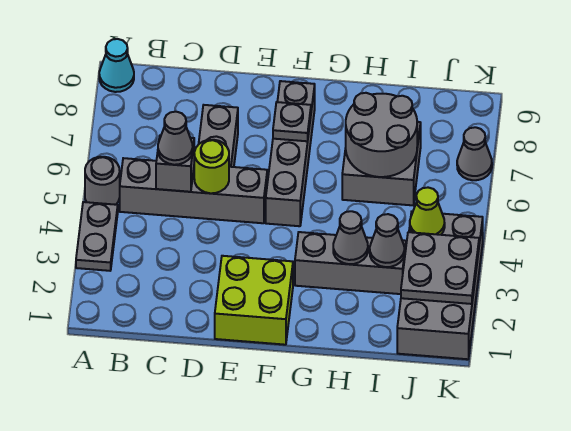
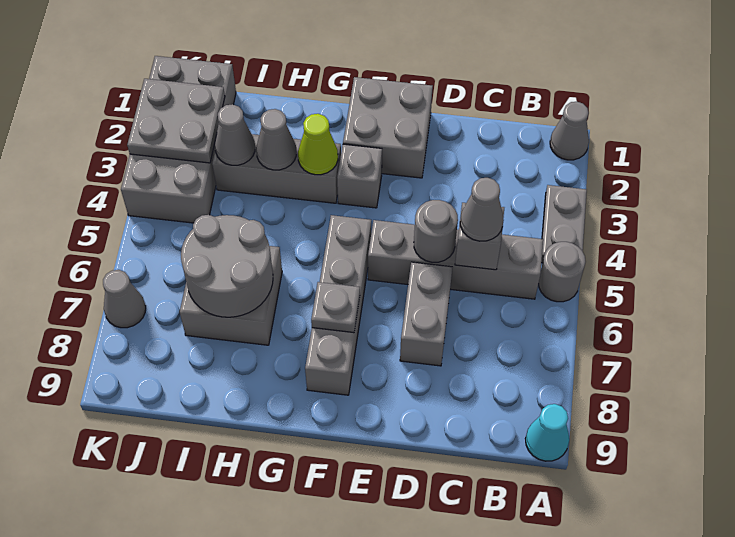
none -> grey cone A1 level 1
lime round brick D5 level 2 -> grey round brick D5 level 2
lime brick E1:F2 level 1 -> grey brick E1:F2 level 1
none -> grey brick F3 level 1
lime cone J4 level 2 -> lime cone G3 level 2

